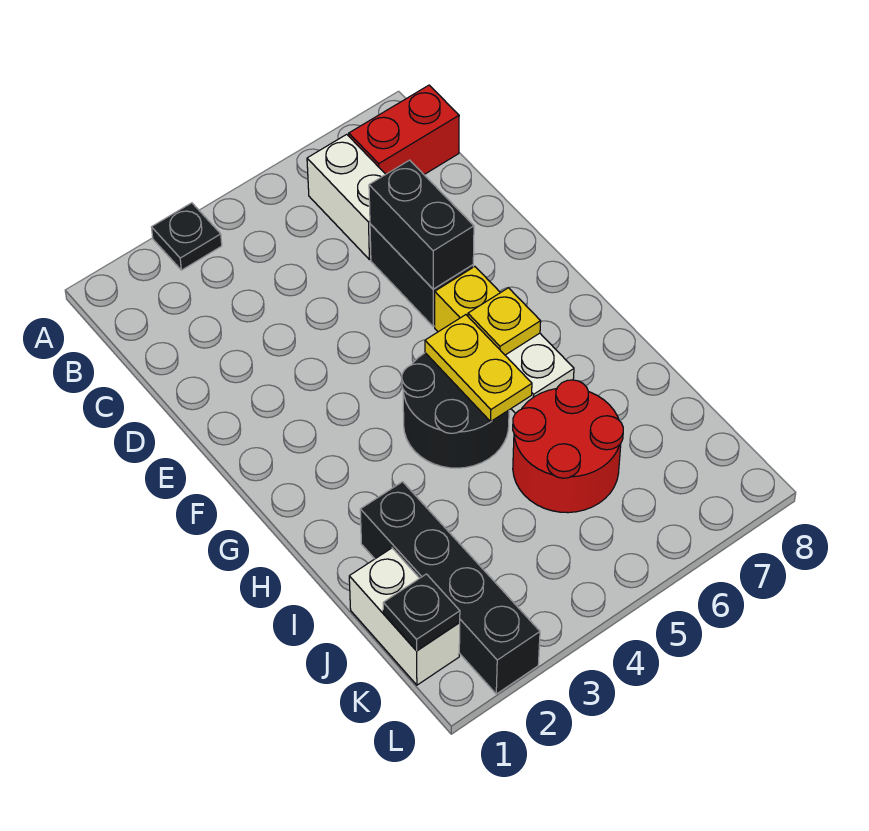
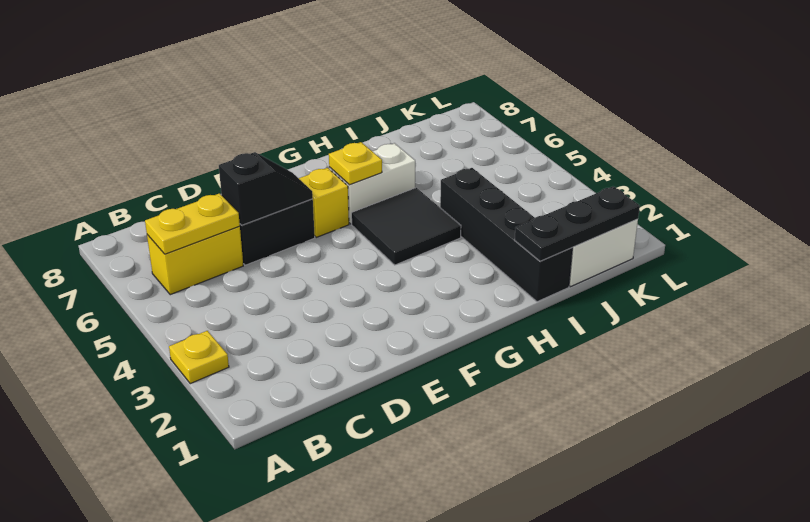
black plate A3 level 1 -> yellow plate A3 level 1
white brick B6:C6 level 1 -> yellow brick B6:C6 level 1
red brick B7:B8 level 1 -> none
black brick D6:E6 level 2 -> black slope D6:E6 level 2 top D
black round brick G4:H5 level 1 -> black tile G4:H5 level 1
yellow plate G5:H5 level 2 -> yellow plate B6:C6 level 2
black brick I2:L2 level 1 -> black brick I1:I4 level 1
red round brick I5:J6 level 1 -> none
black plate K1 level 2 -> black plate I1:K1 level 2

